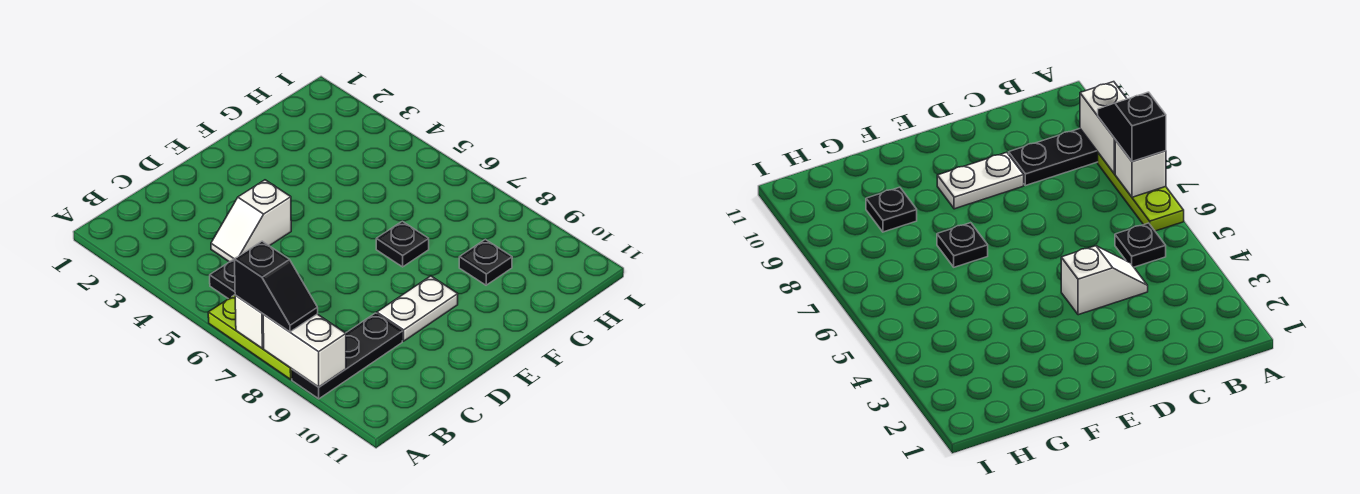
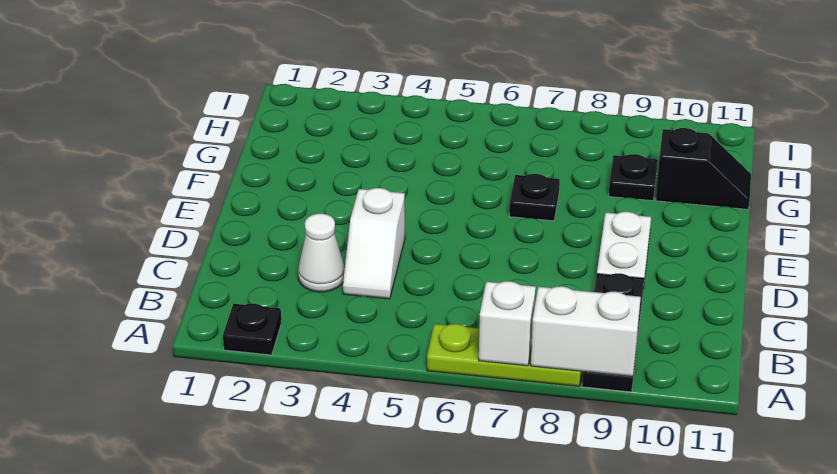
black slope A7:A8 level 3 top 7 -> black slope G10:G11 level 1 top 10
black plate B5 level 1 -> black plate A2 level 1
none -> white cone C3 level 1

